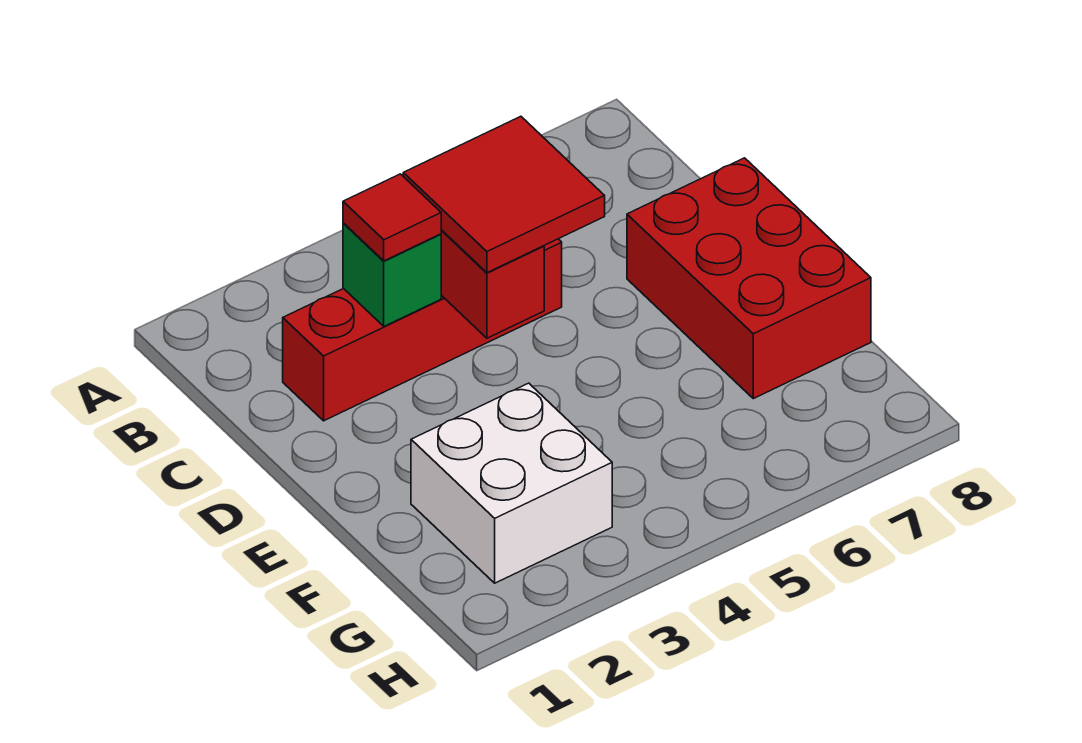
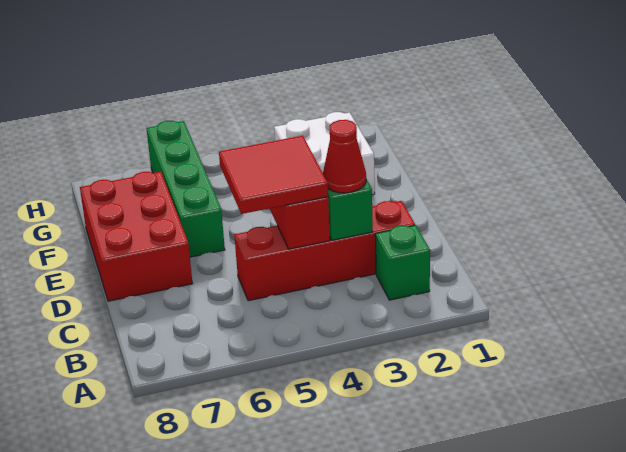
none -> green brick B2 level 1
red tile C3 level 3 -> red cone C3 level 3
none -> green brick E6:H6 level 1

